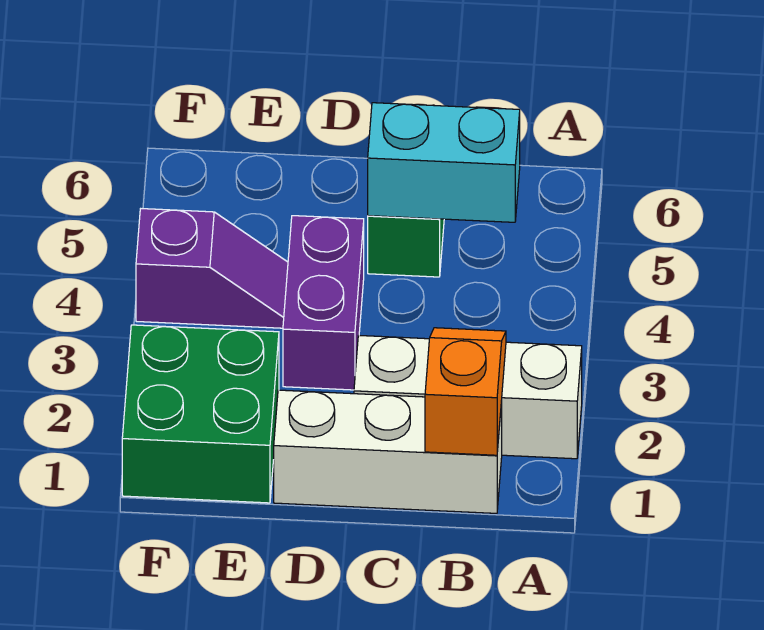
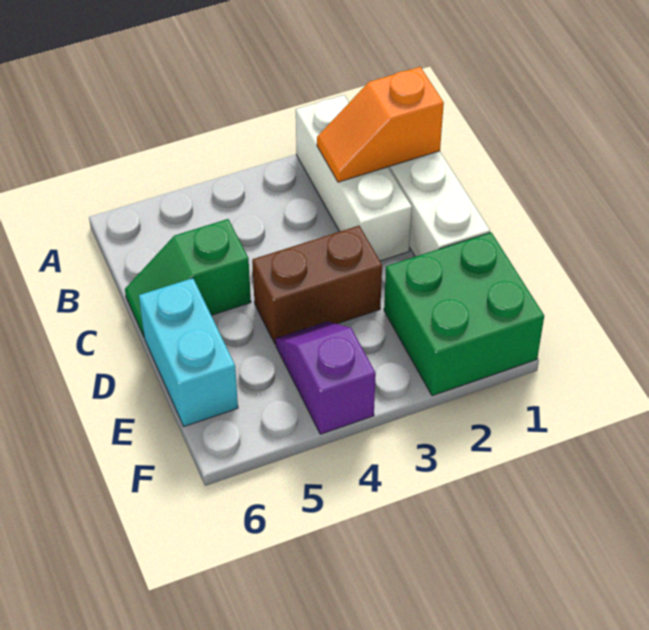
cyan brick B5:C5 level 2 -> cyan brick D6:E6 level 1
purple brick D3:D4 level 1 -> brown brick D3:D4 level 1

